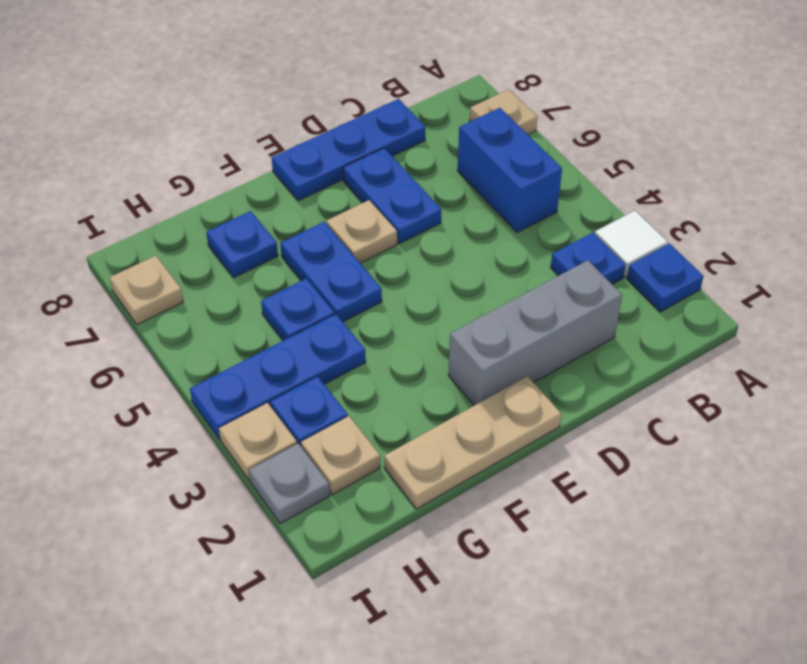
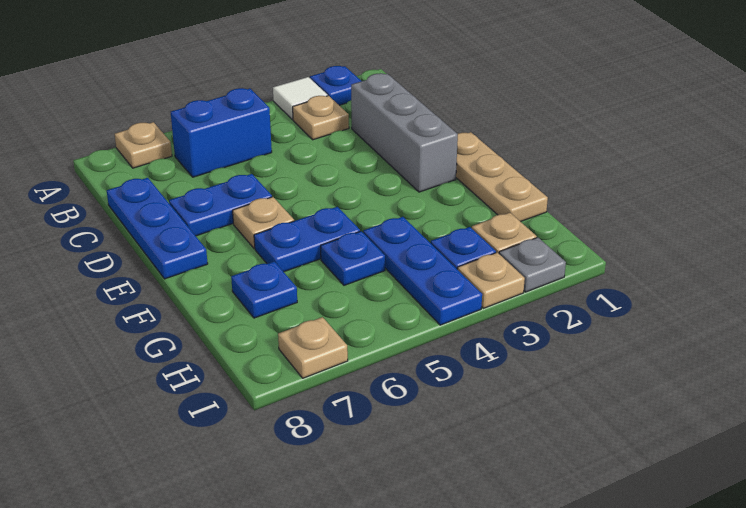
blue plate B3 level 1 -> tan plate B3 level 1

